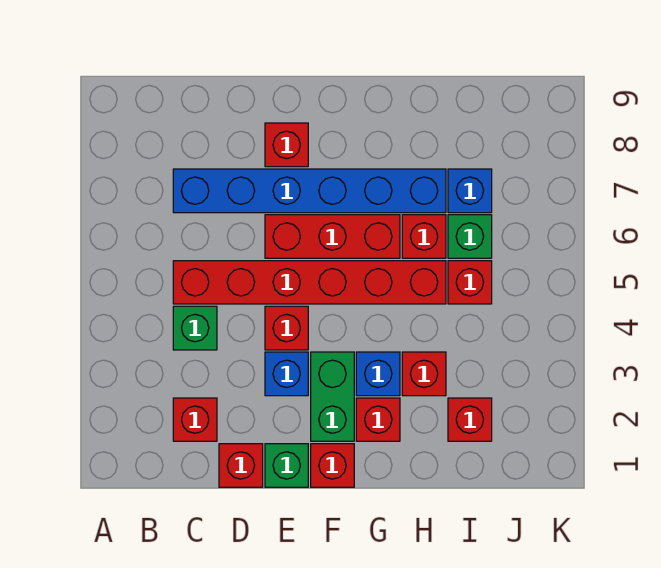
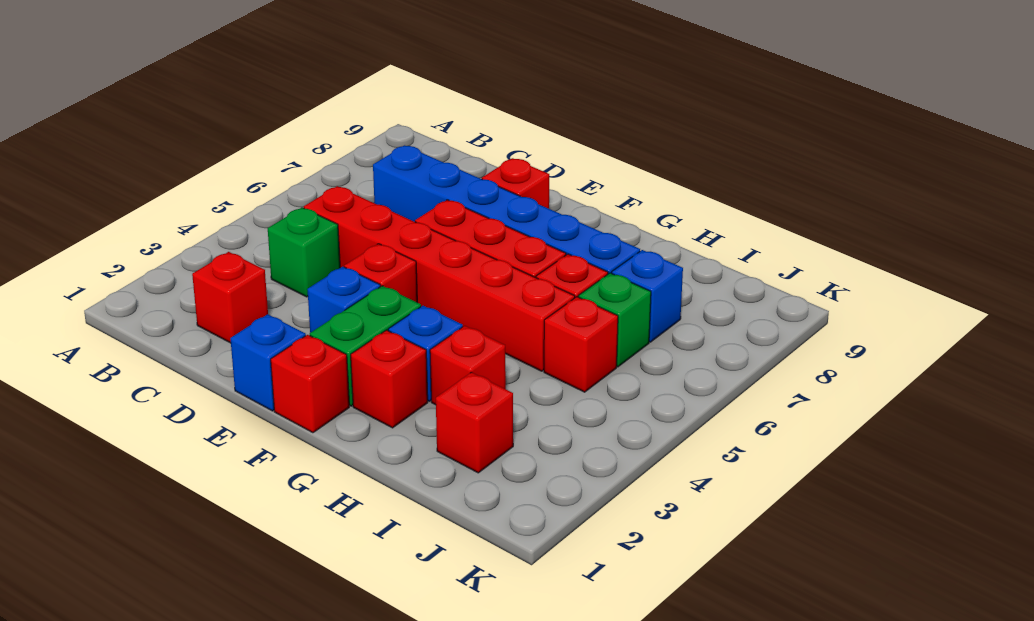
red brick D1 level 1 -> none
green brick E1 level 1 -> blue brick E1 level 1

